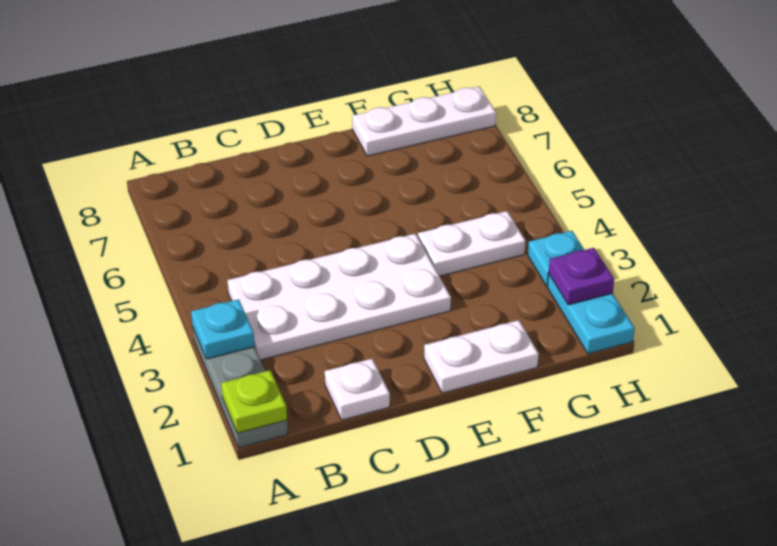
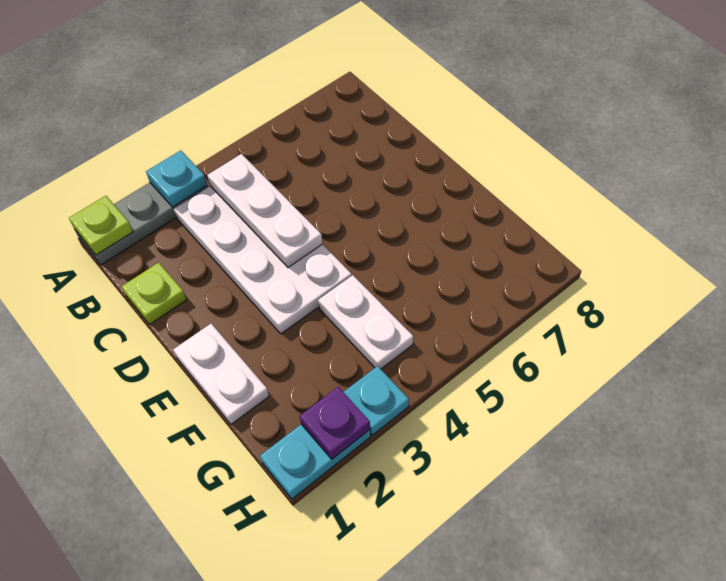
white plate C1 level 1 -> lime plate C1 level 1
white plate F8:H8 level 1 -> white plate B4:D4 level 2

